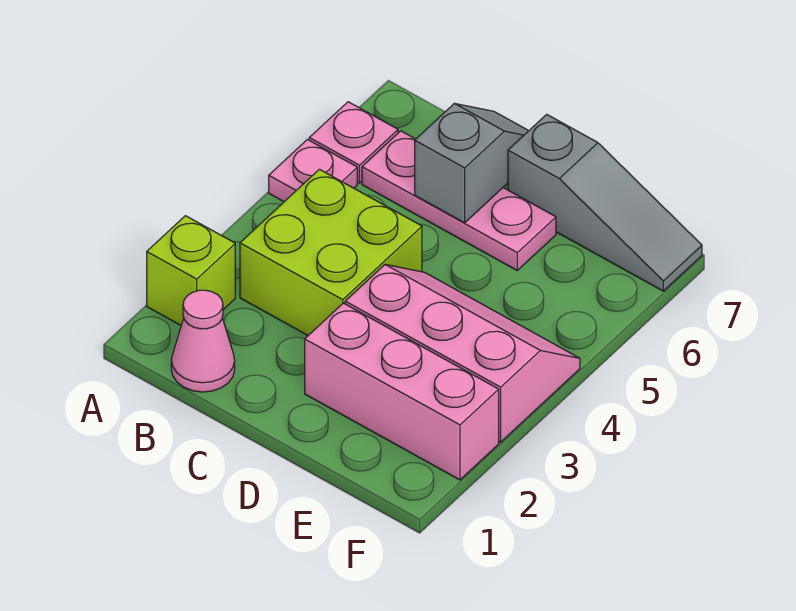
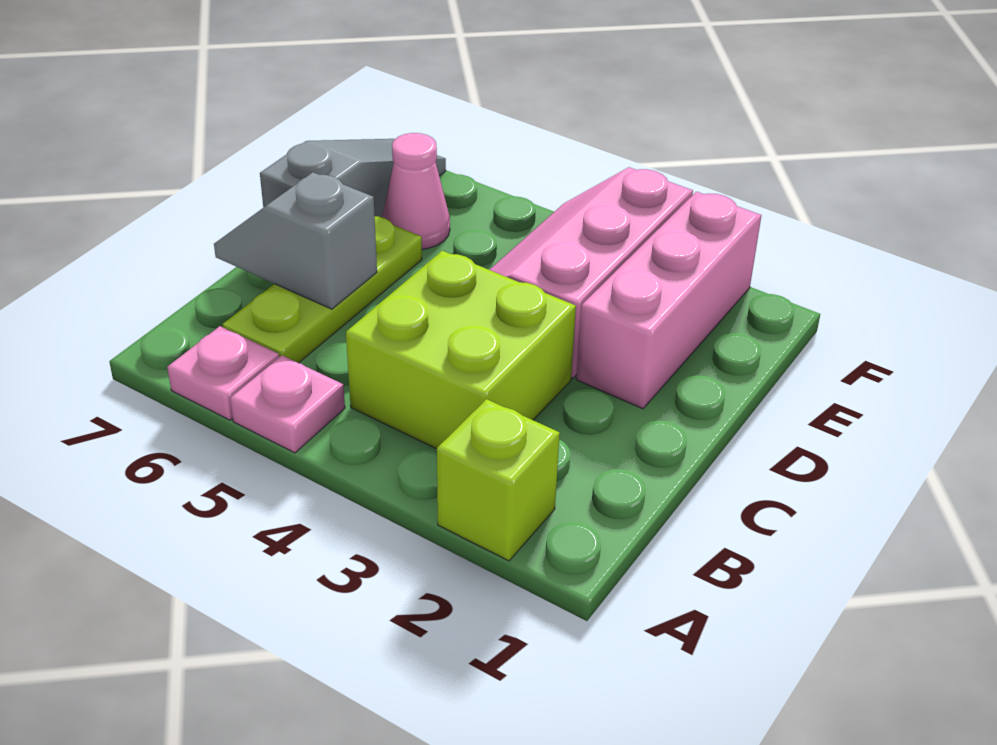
pink cone B1 level 1 -> pink cone E6 level 1
pink plate B6:D6 level 1 -> lime plate B6:D6 level 1

